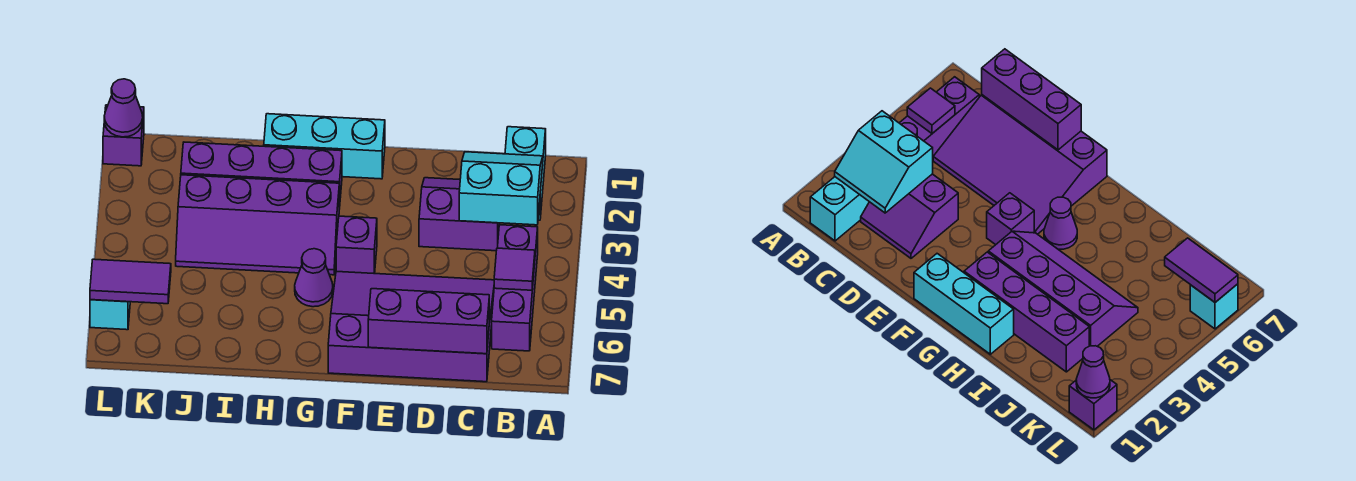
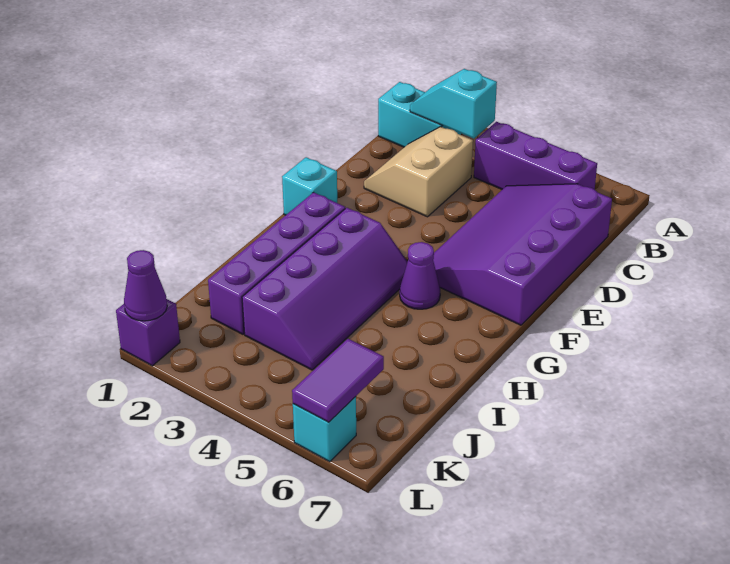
cyan slope B2:C3 level 2 top 3 -> cyan slope B2:B3 level 2 top 3
purple tile B5 level 2 -> none
purple slope C2:D3 level 1 top 3 -> tan slope C2:D3 level 1 top 3
purple brick C7:E7 level 2 -> none
cyan brick F1:H1 level 1 -> cyan brick F1 level 1
purple brick F4 level 1 -> none

